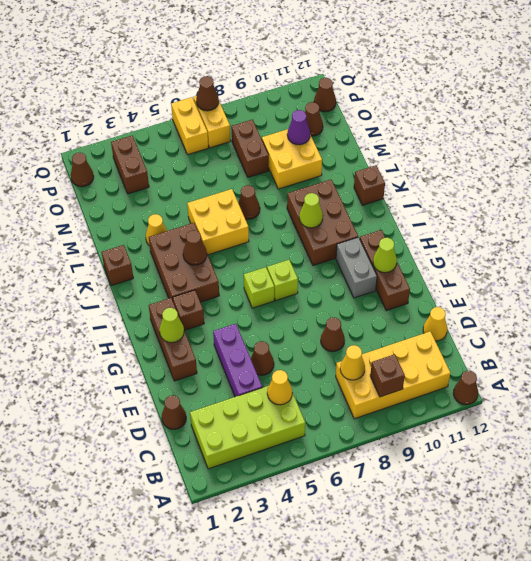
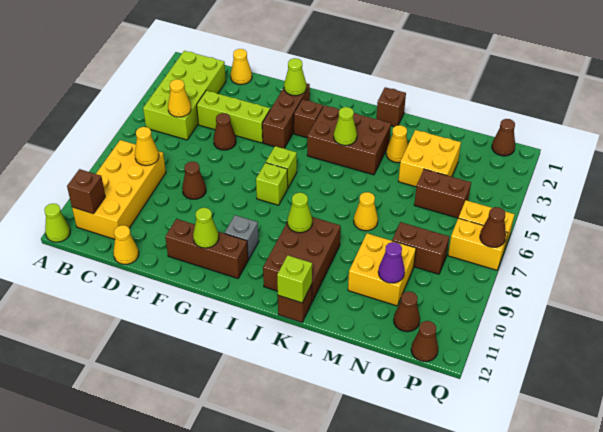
brown cone A12 level 1 -> lime cone A12 level 1
brown brick B9 level 2 -> brown brick B11 level 2
brown cone D1 level 1 -> yellow cone D1 level 1
purple brick D4:F4 level 1 -> lime brick D4:F4 level 1
brown brick F2:H2 level 1 -> brown brick G2:G4 level 1
grey brick G10:H10 level 1 -> grey brick H10 level 1
brown brick I9:K10 level 1 -> brown brick J9:K11 level 1
brown cone J4 level 2 -> lime cone J4 level 2
yellow brick K5:L6 level 1 -> yellow brick M3:N4 level 1
none -> lime brick K12 level 2
brown cone L7 level 1 -> yellow cone L7 level 1
brown brick O3:P3 level 1 -> brown brick N5:O5 level 1

